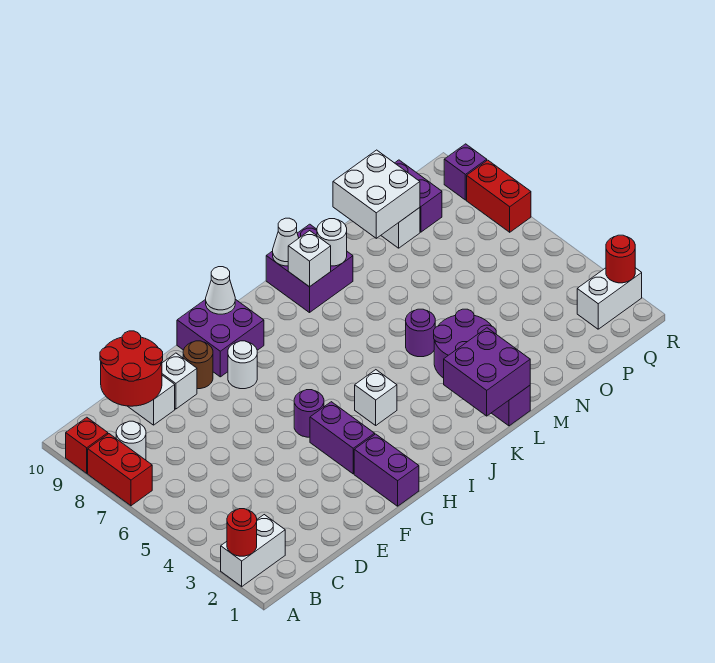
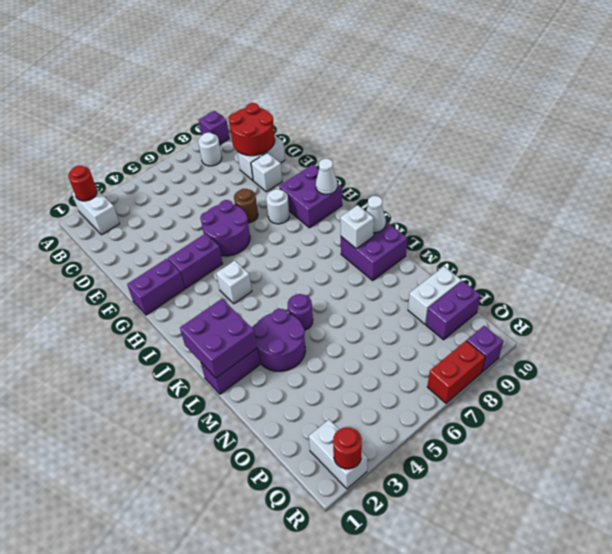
red brick A7:A8 level 1 -> none
red brick A9 level 1 -> purple brick A9 level 1
brown round brick F9 level 1 -> brown round brick F7 level 1
purple round brick G5 level 1 -> purple round brick F5:G6 level 1
white round brick L9 level 2 -> none
white brick N9:O10 level 2 -> none

